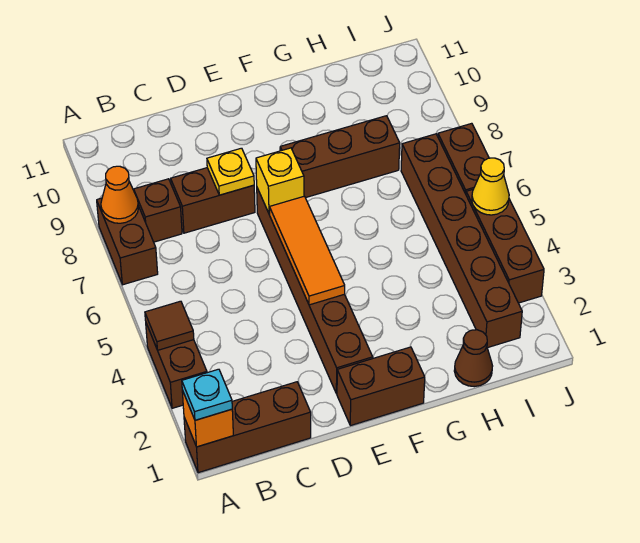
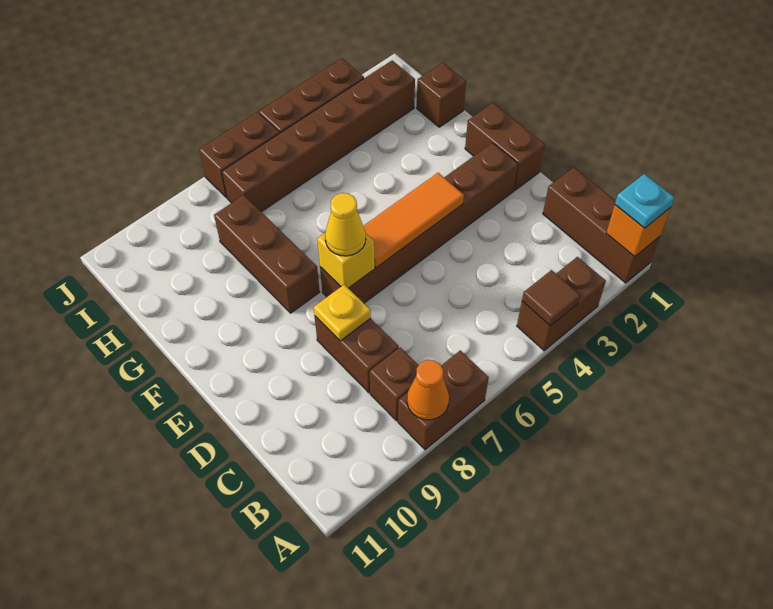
brown cone H1 level 1 -> brown brick H1 level 1
yellow cone J5 level 2 -> yellow cone E7 level 3

